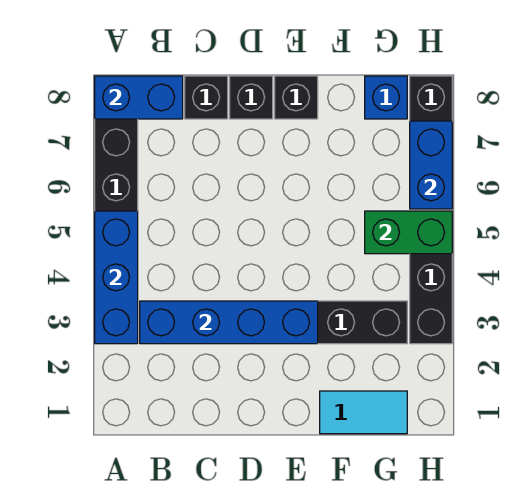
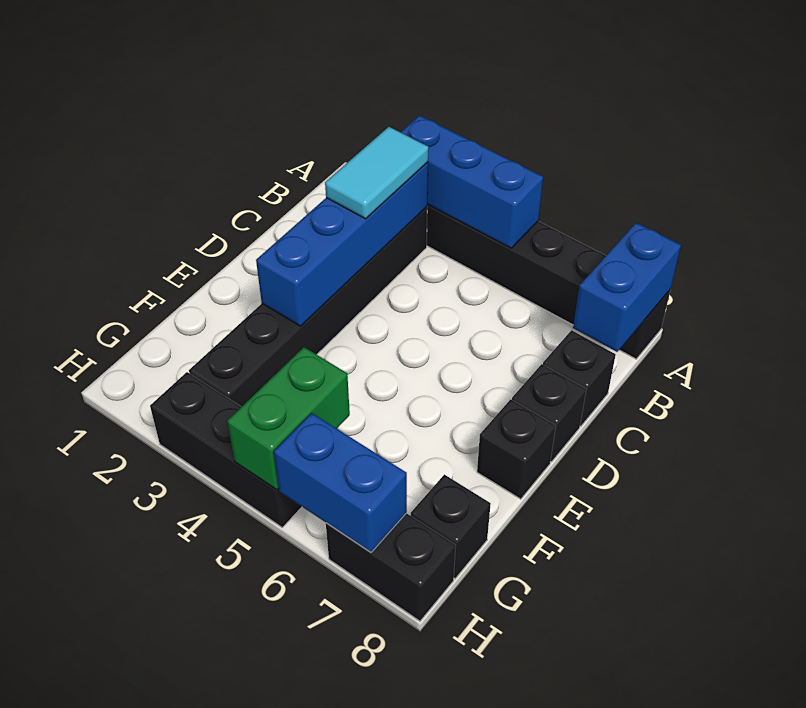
cyan tile F1:G1 level 1 -> cyan tile B3:C3 level 3
blue brick G8 level 1 -> black brick G8 level 1

